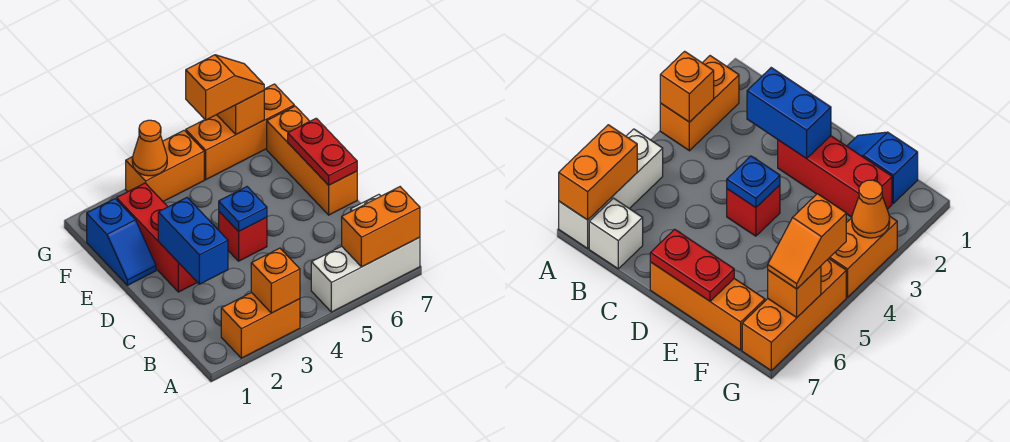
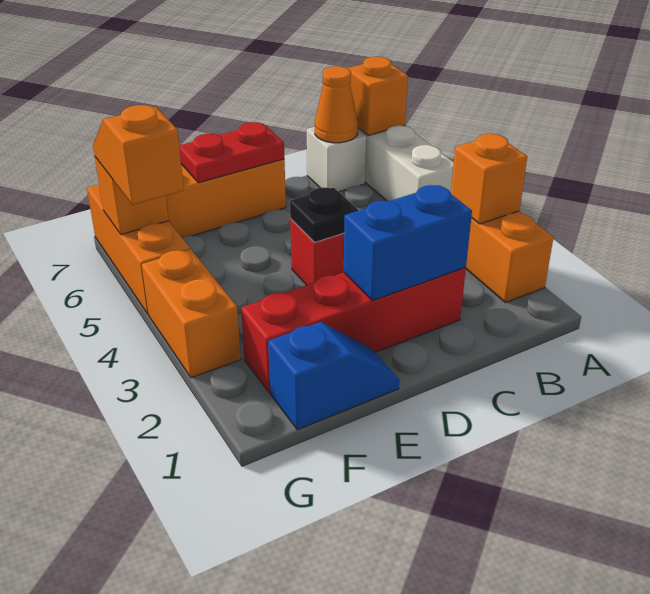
orange brick A6:A7 level 2 -> orange brick A7 level 2
red brick D2:F2 level 1 -> red brick C2:F2 level 1
blue plate D4 level 2 -> black plate D4 level 2
orange cone G3 level 2 -> orange cone B7 level 2

